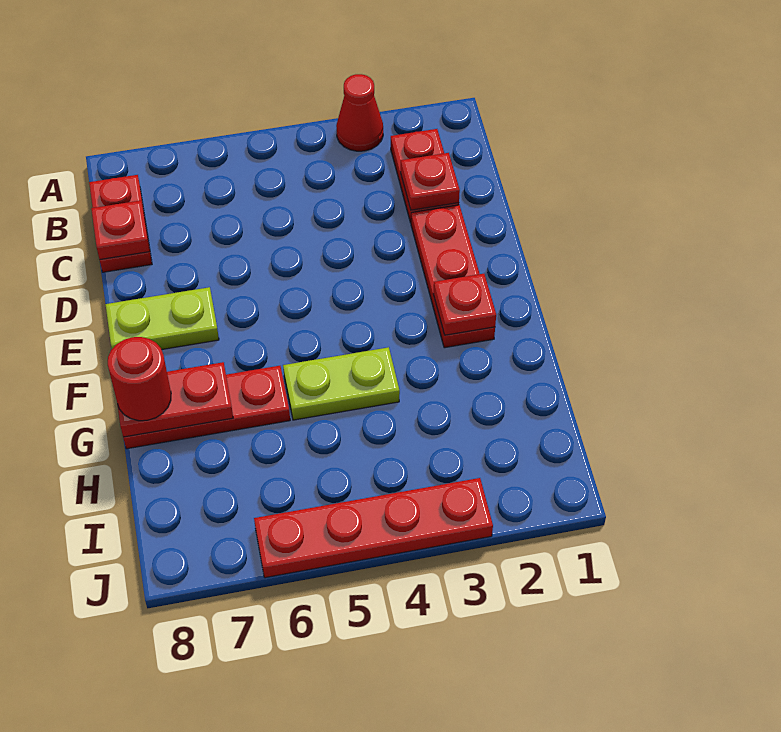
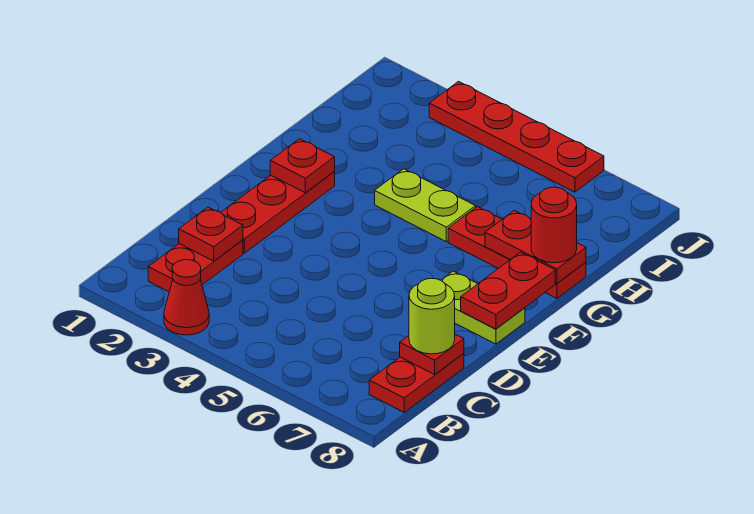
none -> lime round brick C8 level 3
none -> red plate E8:F8 level 2

